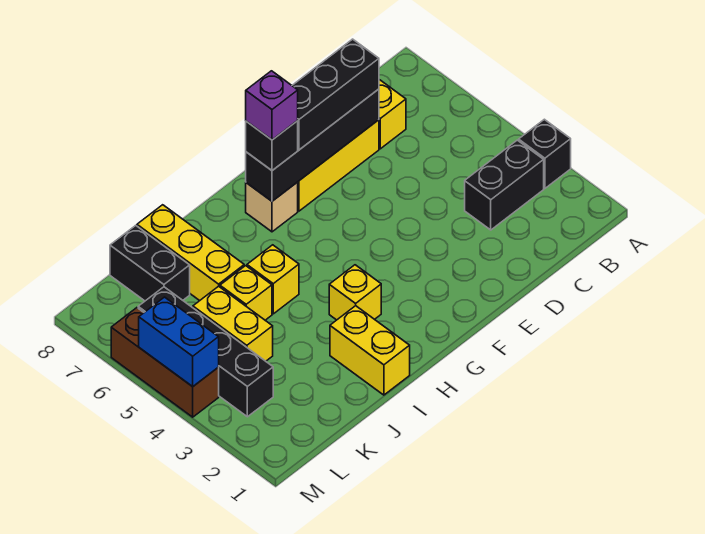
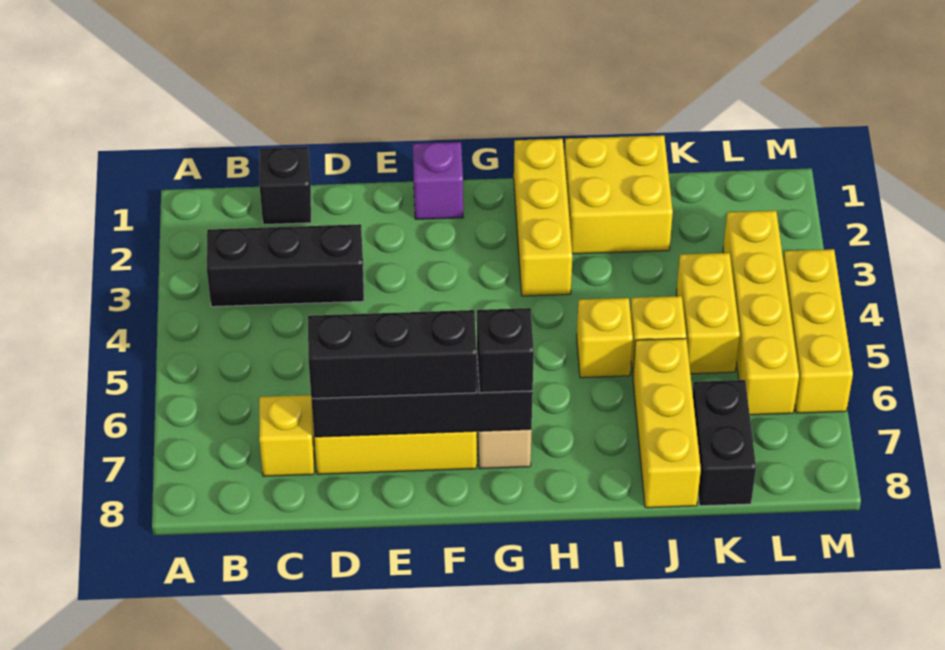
black brick A3 level 1 -> black brick C1 level 1
black brick B3:C3 level 1 -> black brick B3:D3 level 1
purple brick G7 level 4 -> purple brick F1 level 1
yellow brick H3 level 1 -> yellow brick H1:H3 level 1
yellow brick I1:I2 level 1 -> yellow brick I1:J2 level 1
black brick L3:L6 level 1 -> yellow brick L3:L6 level 1
brown brick M4:M6 level 1 -> yellow brick M4:M6 level 1
blue brick M4:M5 level 2 -> none

